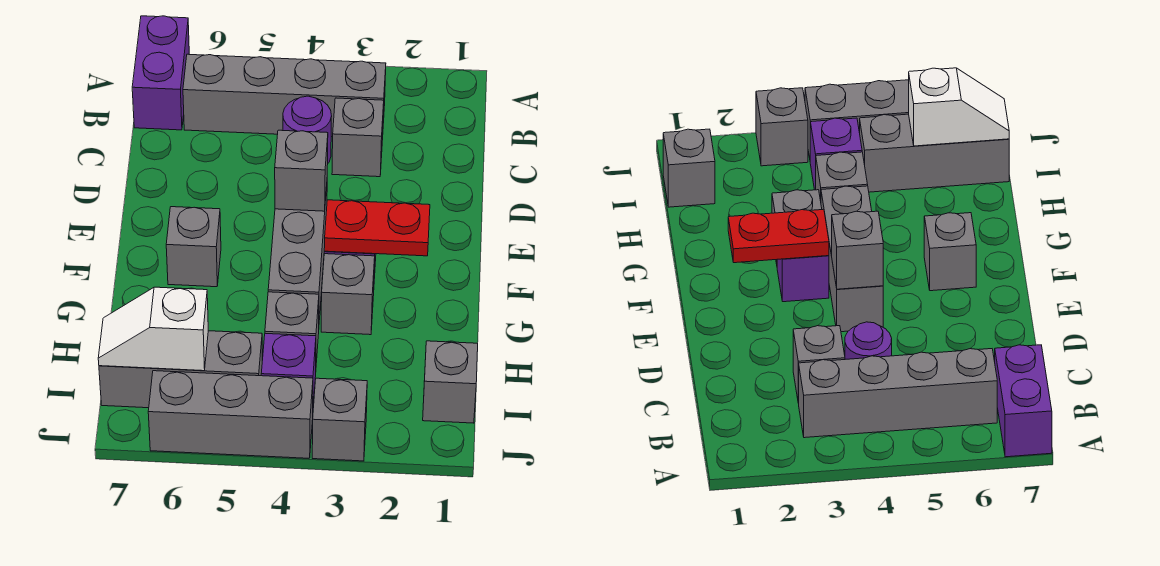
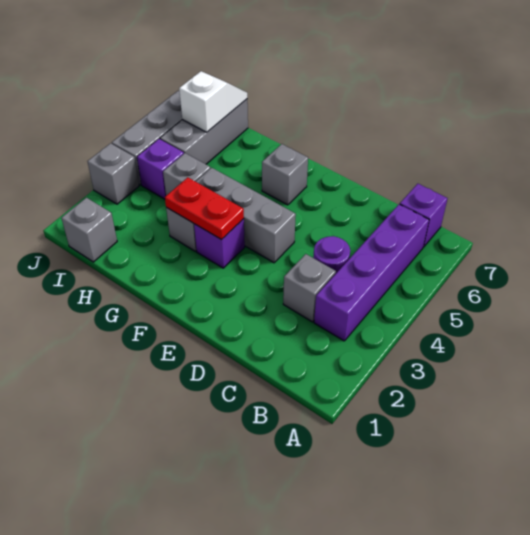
purple brick A7:B7 level 1 -> purple brick B7 level 1
grey brick B3:B6 level 1 -> purple brick B3:B6 level 1
grey brick E4 level 2 -> none
red plate F2:F3 level 2 -> red plate F3:G3 level 2

